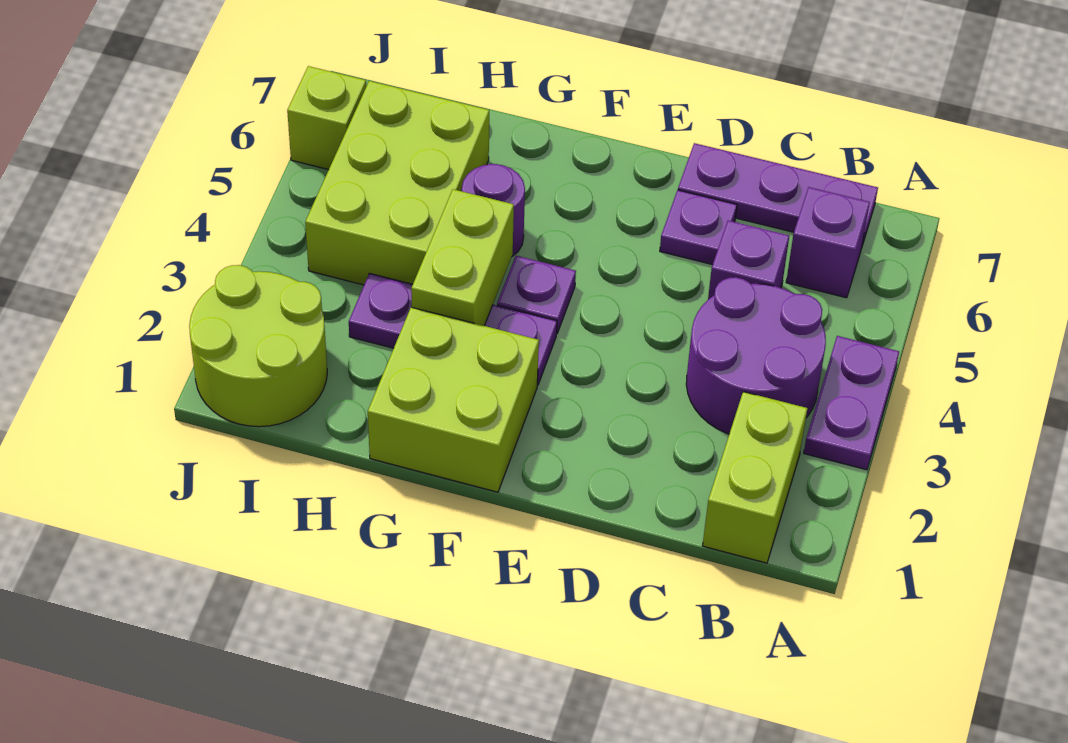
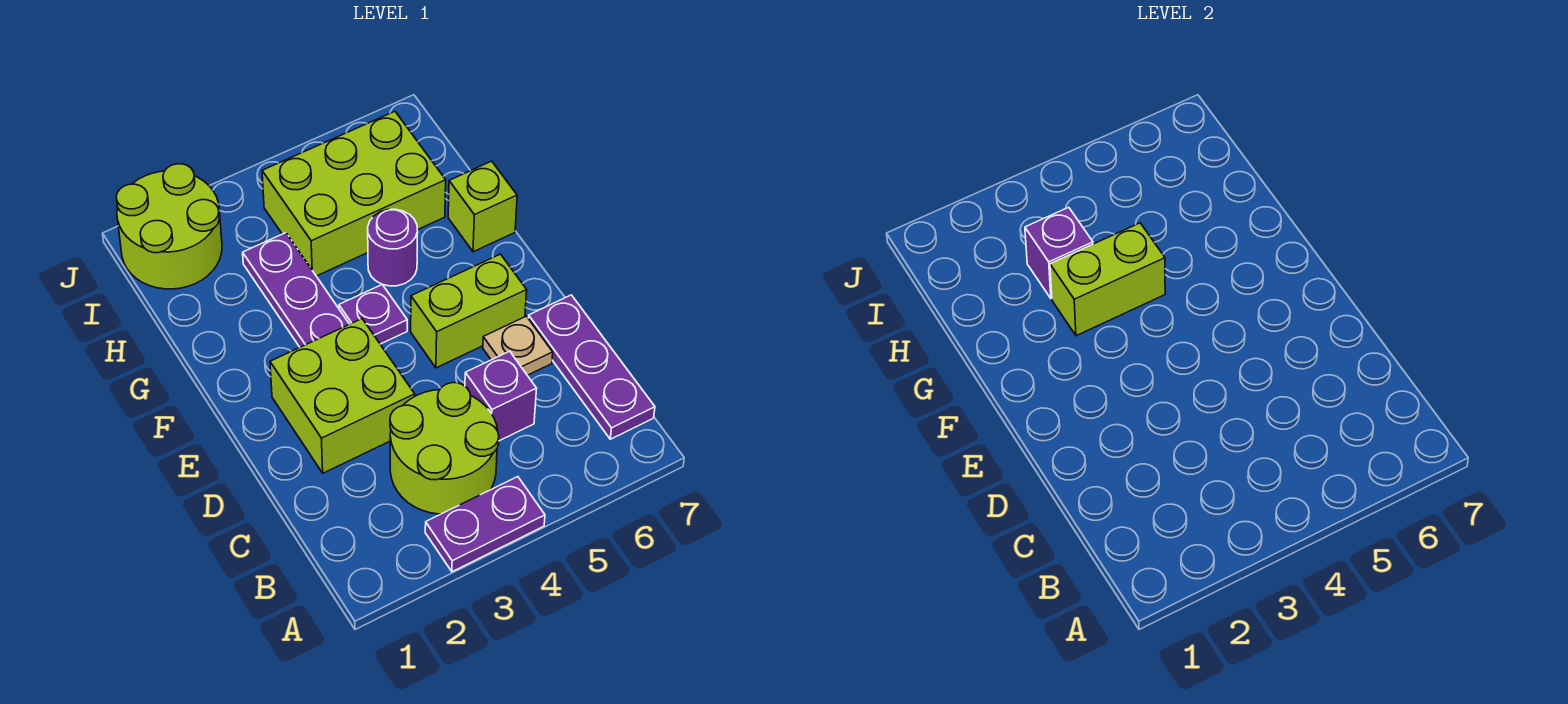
lime brick B1:B2 level 1 -> lime brick E5:E6 level 1
purple round brick B3:C4 level 1 -> lime round brick B3:C4 level 1
purple brick B6 level 1 -> purple brick H3 level 2
purple plate D6 level 1 -> tan plate D6 level 1
lime brick F1:G2 level 1 -> lime brick D2:E3 level 1
lime brick J6 level 1 -> lime brick G7 level 1

